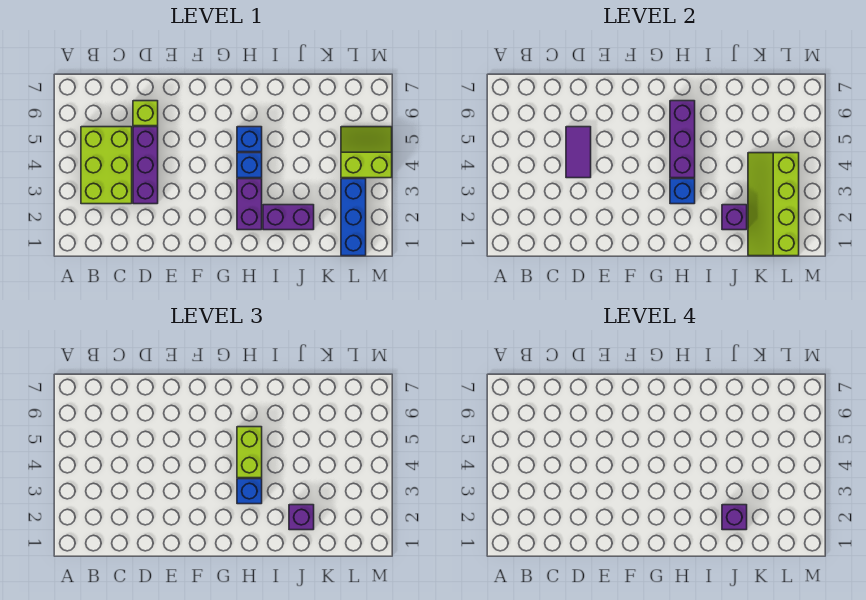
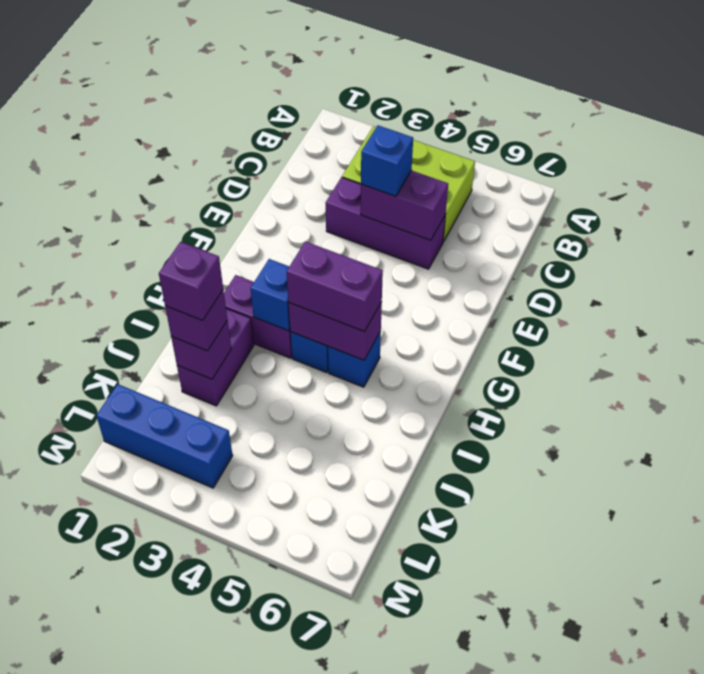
purple tile D4:D5 level 2 -> purple brick D4:D5 level 2
lime brick D6 level 1 -> none
blue brick H3 level 3 -> blue brick D4 level 3
purple brick H4:H6 level 2 -> purple brick H4:H5 level 2
lime brick H4:H5 level 3 -> purple brick H4:H5 level 3
lime slope K1:L4 level 2 top L -> none
lime slope L4:M5 level 1 top 4 -> none

